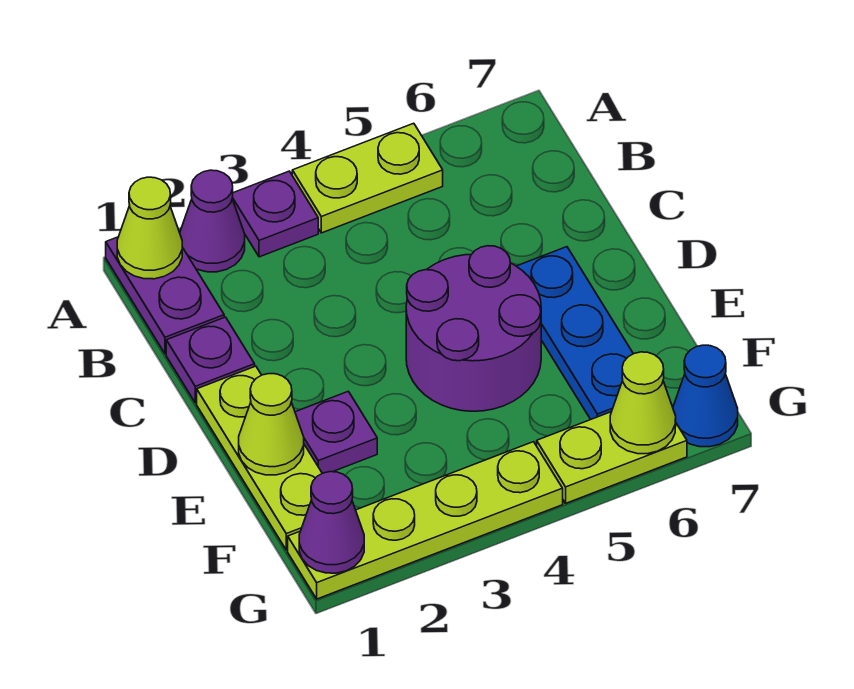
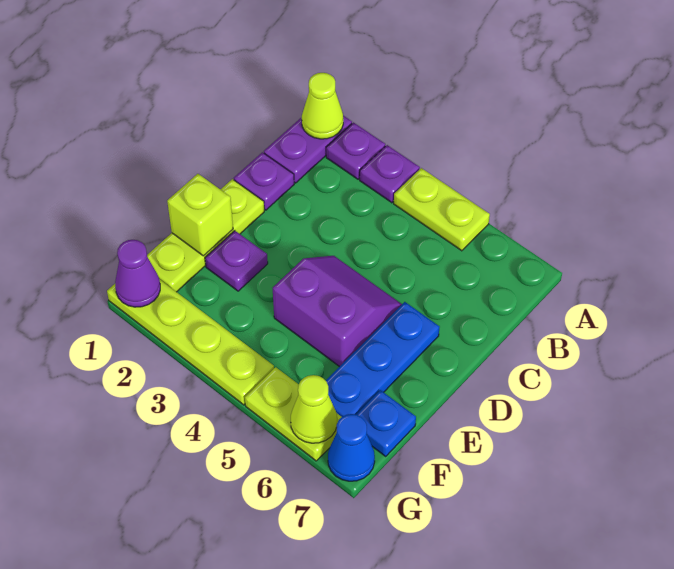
purple cone A2 level 1 -> purple plate A2 level 1
purple round brick D4:E5 level 1 -> purple slope D4:E5 level 1 top E
lime cone E1 level 2 -> lime brick E1 level 2
none -> blue plate F7 level 1

